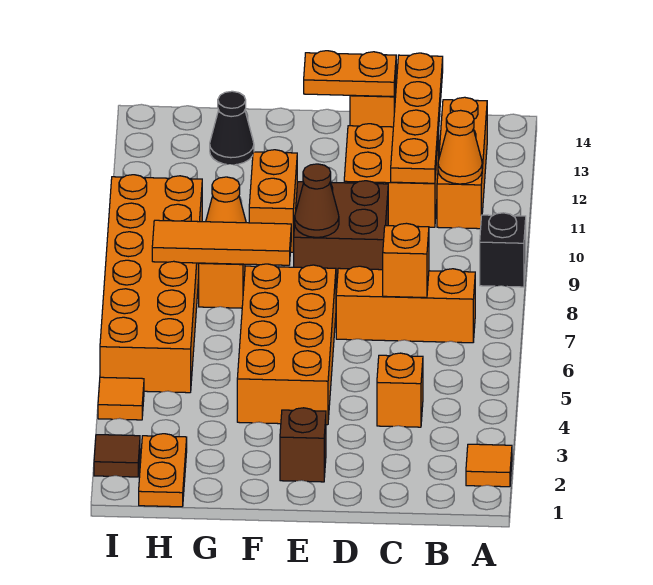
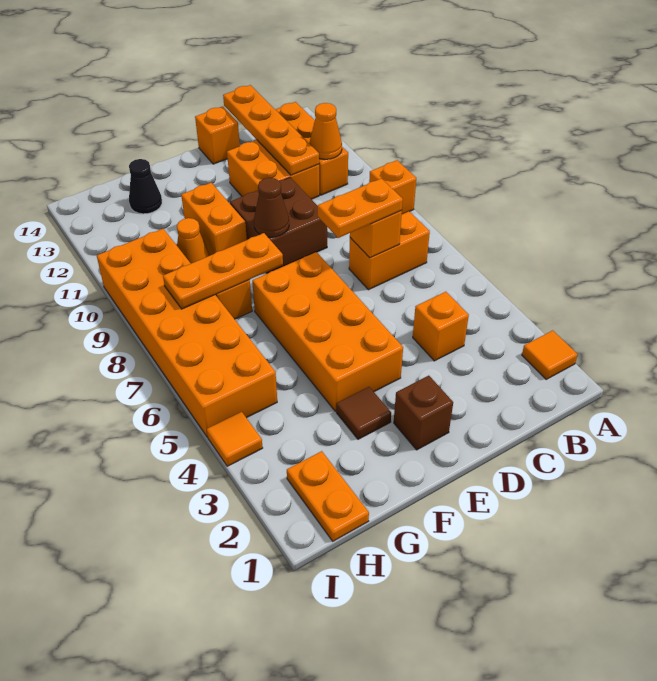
black brick A9 level 1 -> orange brick A9 level 1
orange brick B7:D7 level 1 -> orange brick B7:C7 level 1
orange plate D14:E14 level 2 -> orange plate C7:D7 level 3
orange tile F8:H8 level 2 -> orange plate F8:H8 level 2
brown tile I2 level 1 -> brown tile F3 level 1

